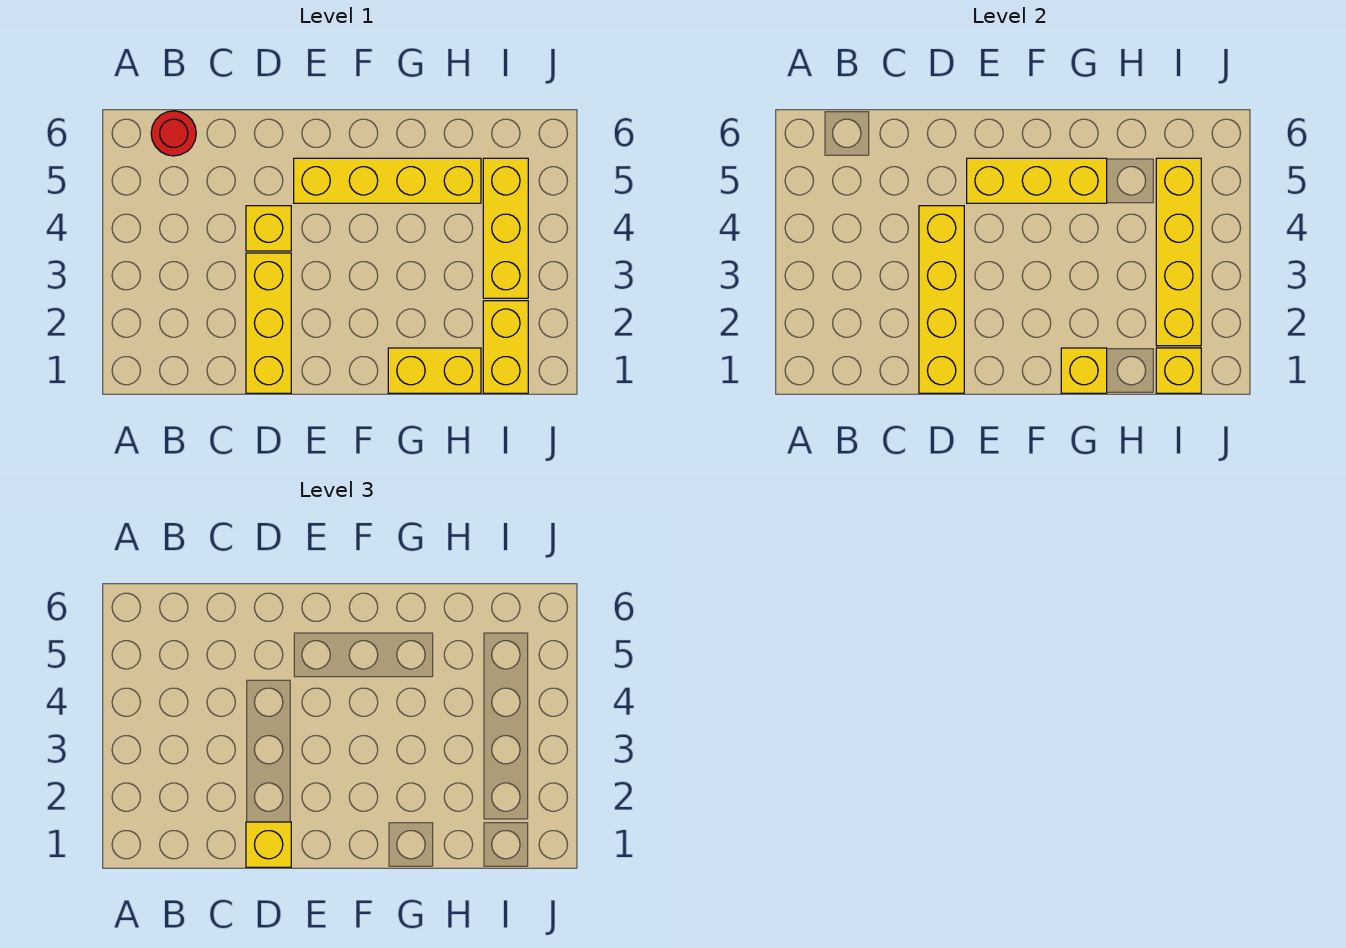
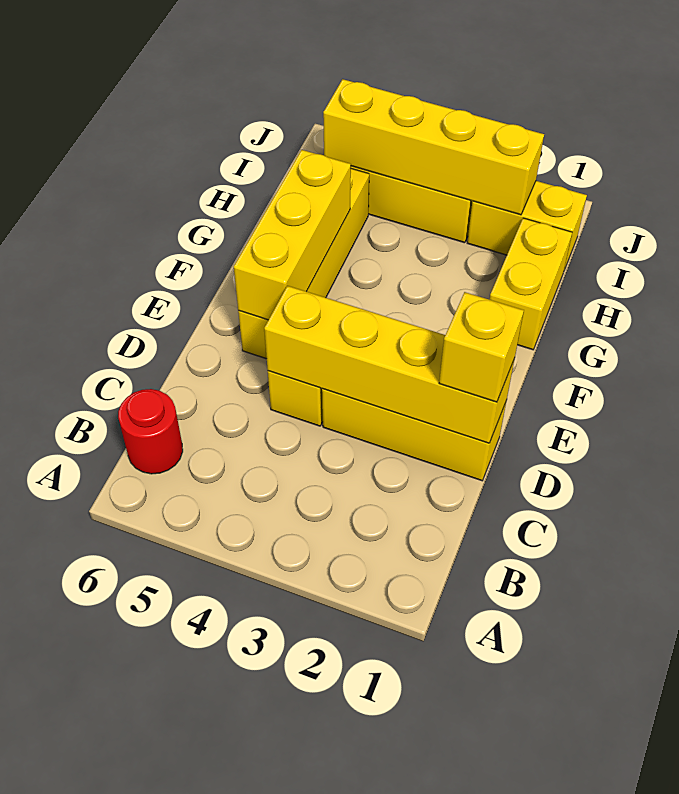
yellow brick G1 level 2 -> none
yellow brick I1 level 2 -> none

